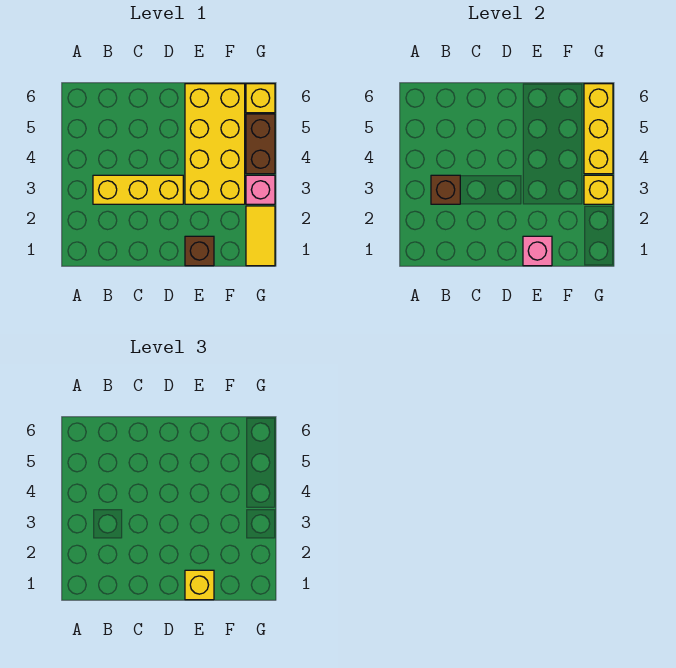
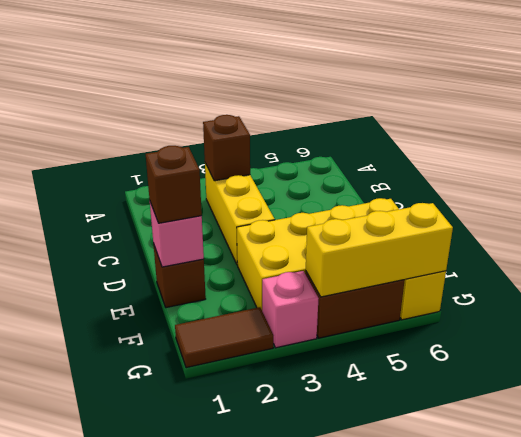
yellow brick E1 level 3 -> brown brick E1 level 3
yellow tile G1:G2 level 1 -> brown tile G1:G2 level 1
yellow brick G3 level 2 -> none

